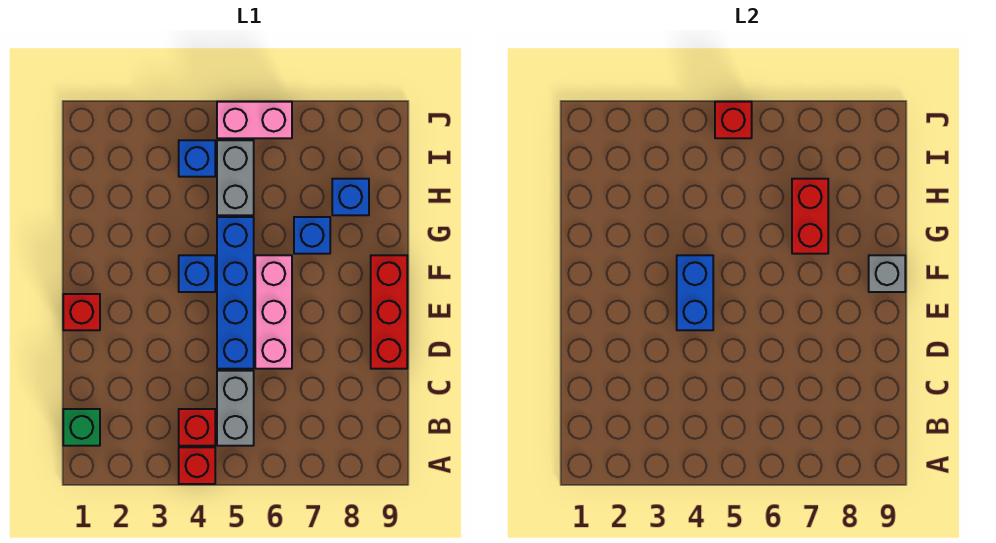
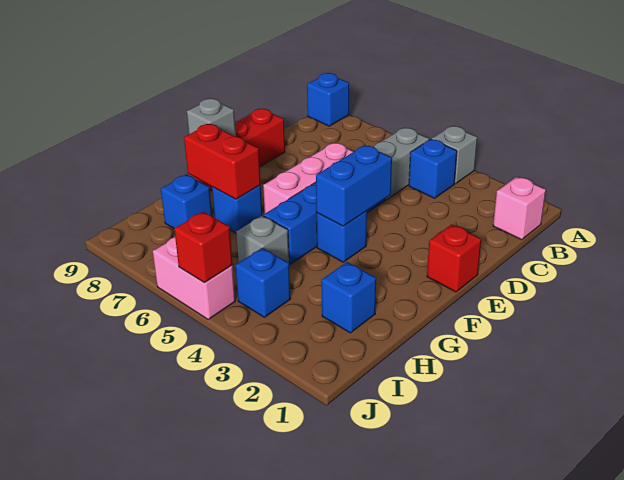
red brick A4 level 1 -> grey brick A4 level 1
none -> blue brick A9 level 1
green brick B1 level 1 -> pink brick B1 level 1
red brick B4 level 1 -> blue brick B4 level 1
red brick G7:H7 level 2 -> red brick G7:G8 level 2
none -> blue brick H2 level 1
grey brick H5:I5 level 1 -> grey brick H5 level 1

